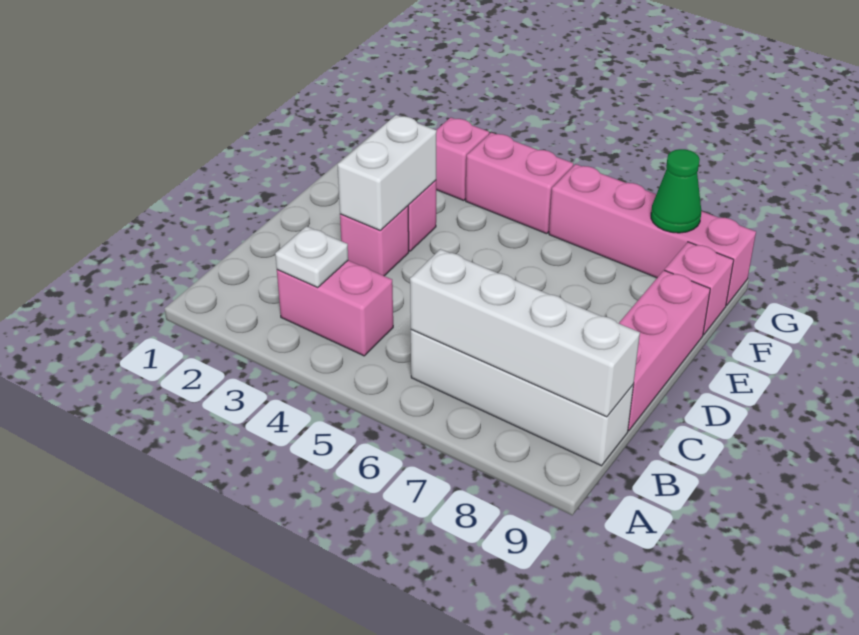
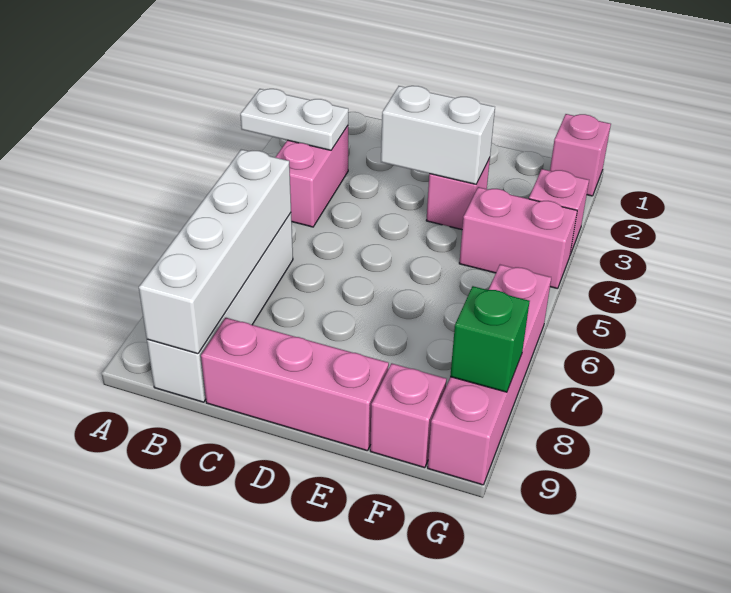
white plate B3 level 2 -> white plate A3:B3 level 2
pink brick D3 level 1 -> pink brick G1 level 1
pink brick G4:G5 level 1 -> pink brick F4:G4 level 1
green cone G8 level 2 -> green brick G8 level 2

